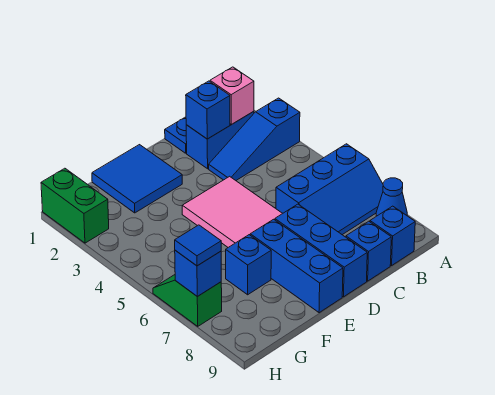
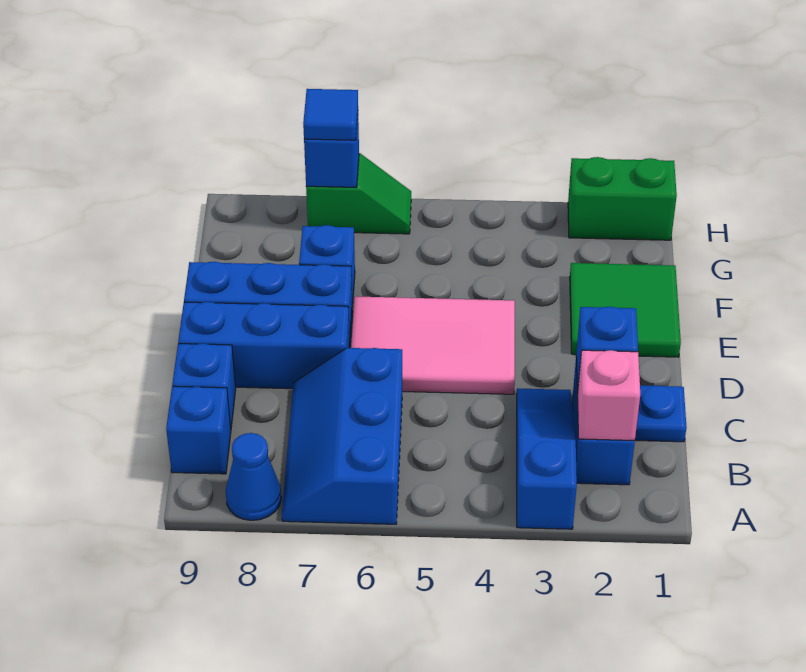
blue tile E1:F2 level 1 -> green tile E1:F2 level 1

